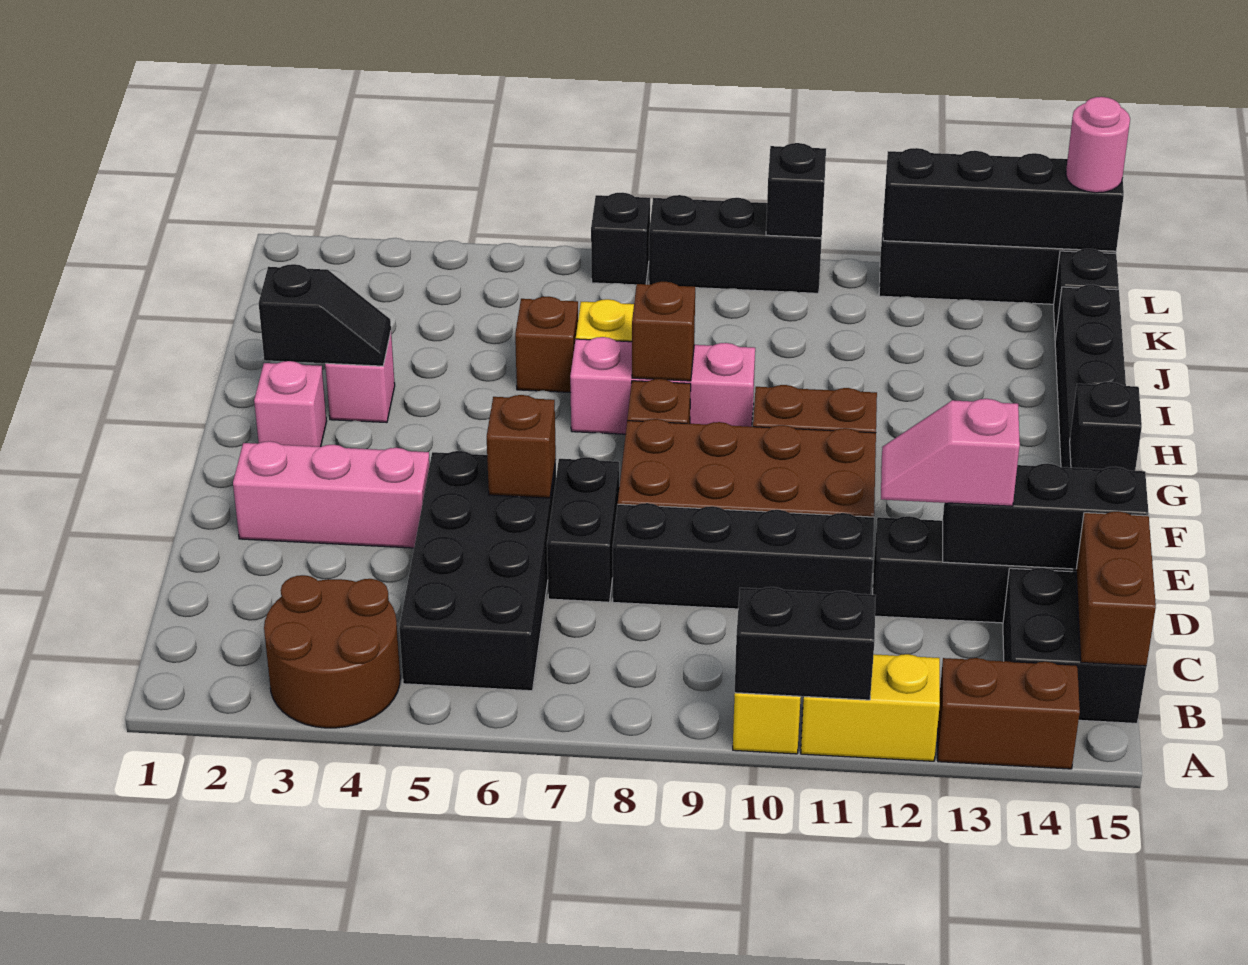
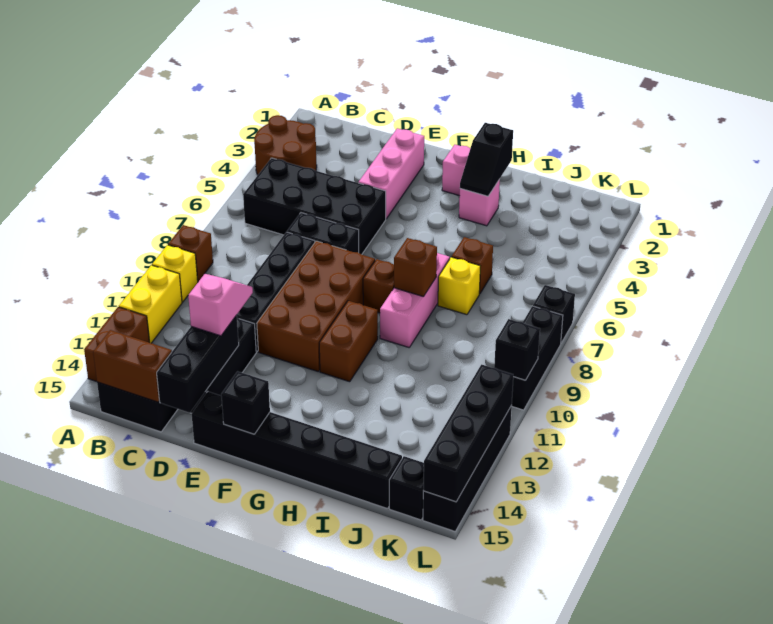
black brick A10:A11 level 2 -> none
brown brick E6 level 2 -> brown brick A9 level 1
pink round brick L15 level 3 -> none

